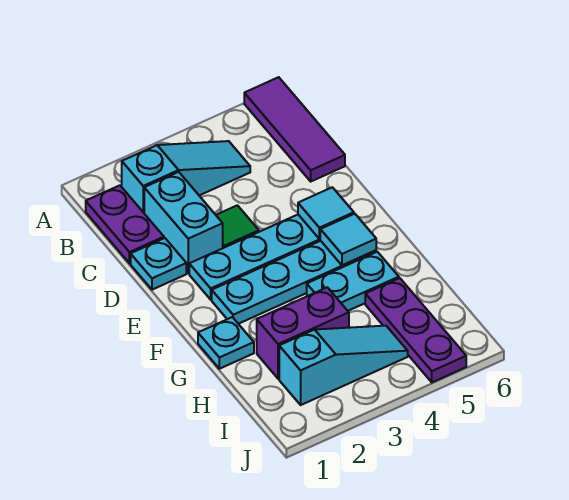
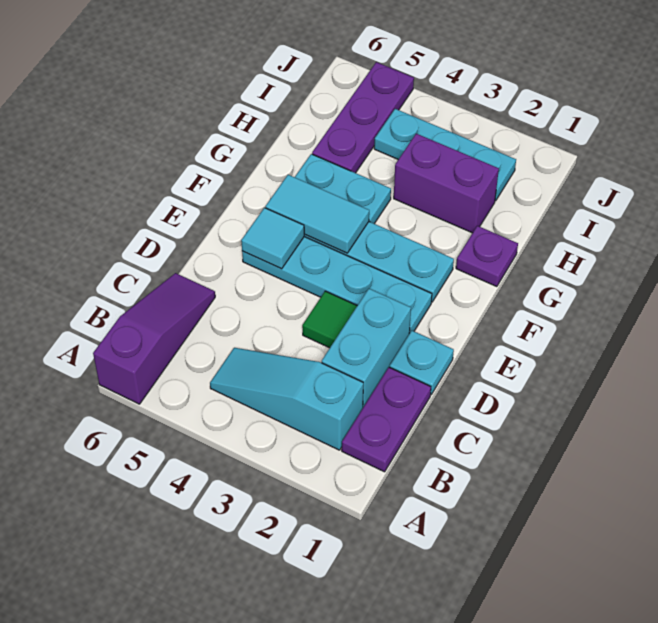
purple tile A6:C6 level 1 -> purple slope A6:C6 level 1 top A
cyan tile F5 level 2 -> cyan tile F4:F5 level 2
cyan plate G1 level 1 -> purple plate G1 level 1
cyan slope I2:I4 level 1 top 2 -> cyan plate I2:I4 level 1

